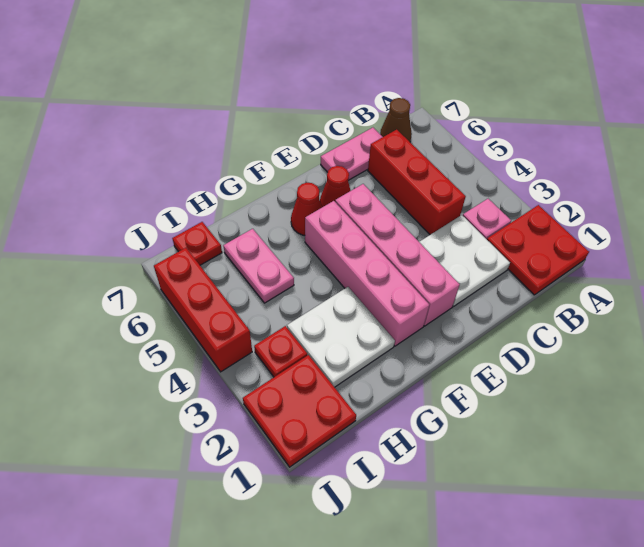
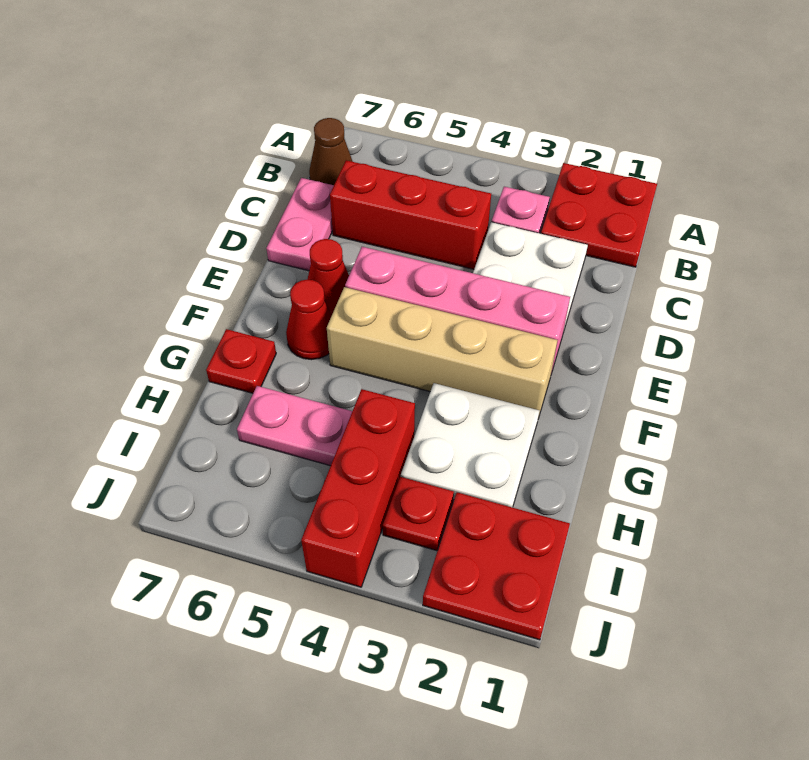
pink brick F2:F5 level 1 -> tan brick F2:F5 level 1
red plate I7 level 1 -> red plate G7 level 1
red brick J4:J6 level 1 -> red brick H4:J4 level 1

